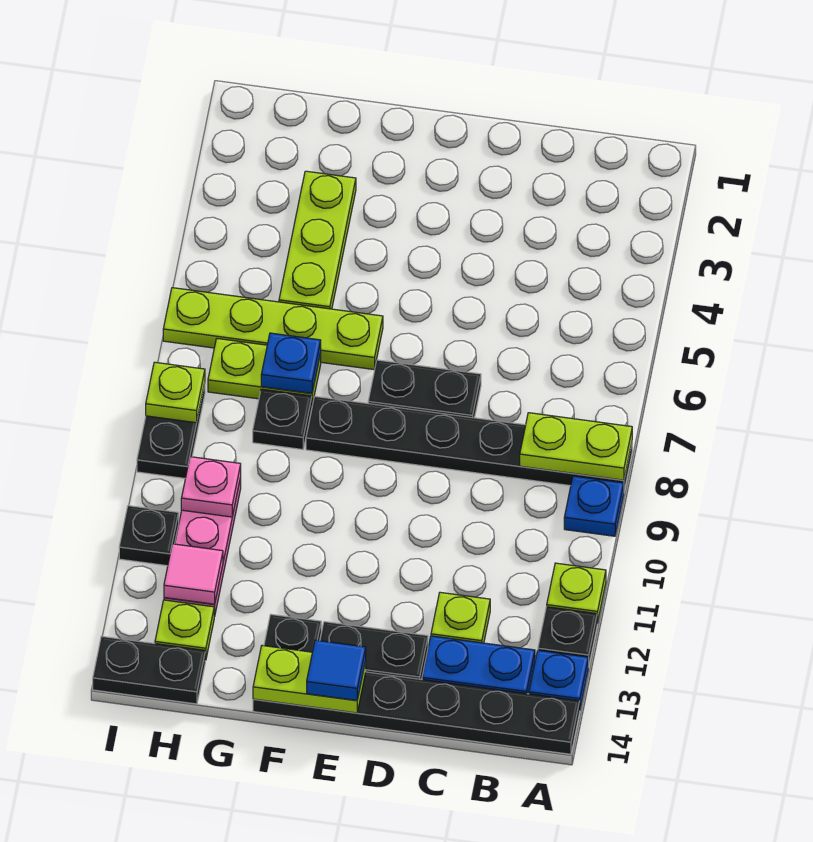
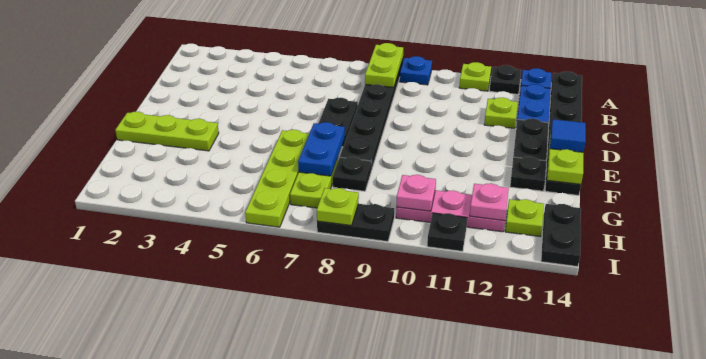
lime plate G3:G5 level 1 -> lime plate F1:F3 level 1
blue plate G7 level 2 -> blue plate F7:G7 level 2
pink tile H12 level 2 -> pink plate H12 level 2

